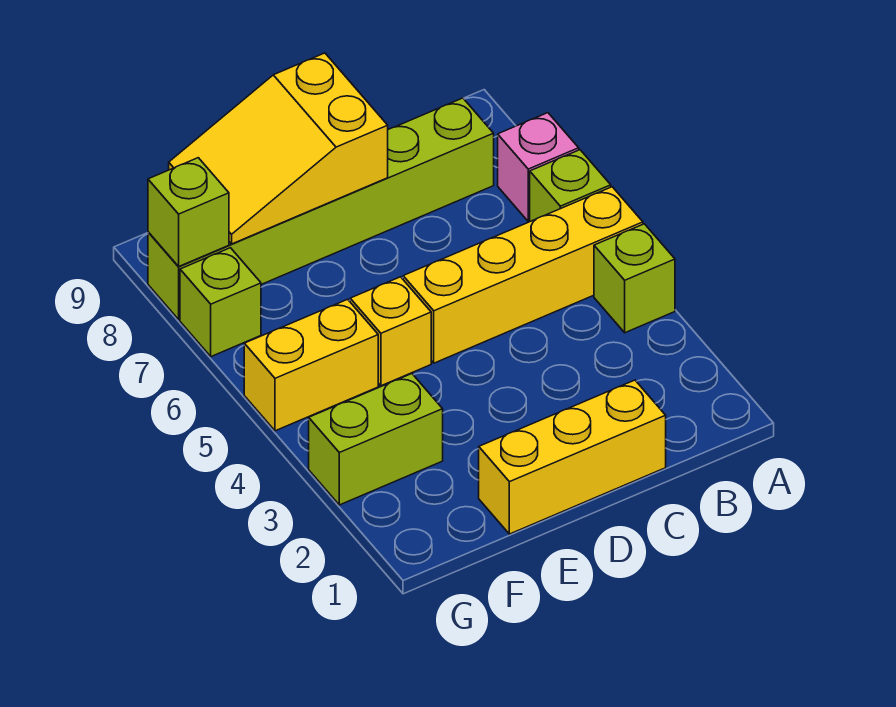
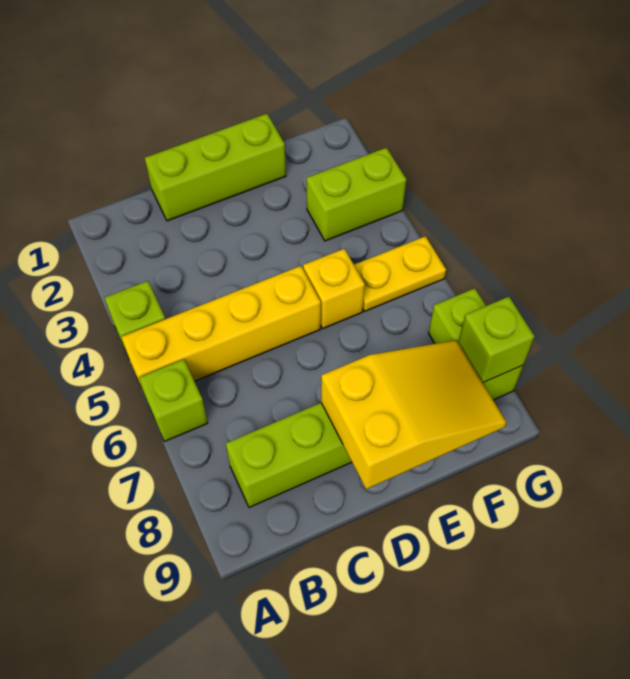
pink brick A7 level 1 -> none
yellow brick C1:E1 level 1 -> lime brick C1:E1 level 1
yellow brick F5:G5 level 1 -> yellow plate F5:G5 level 1

